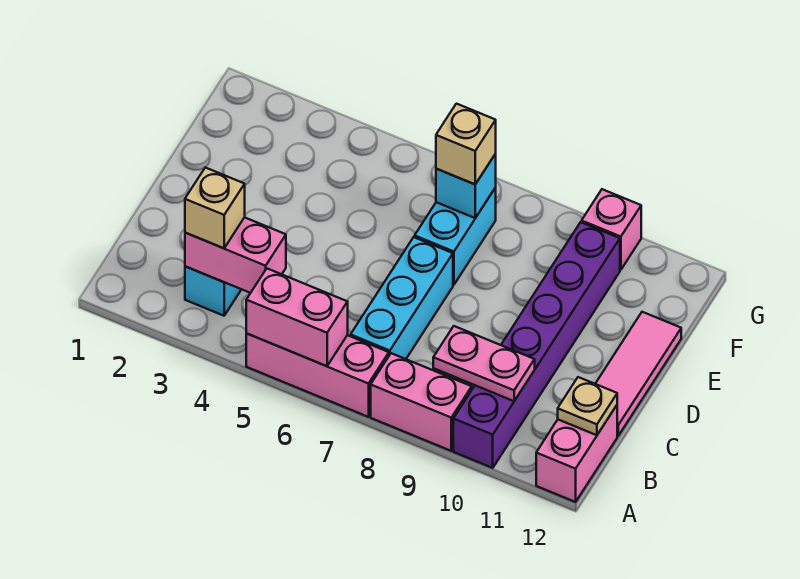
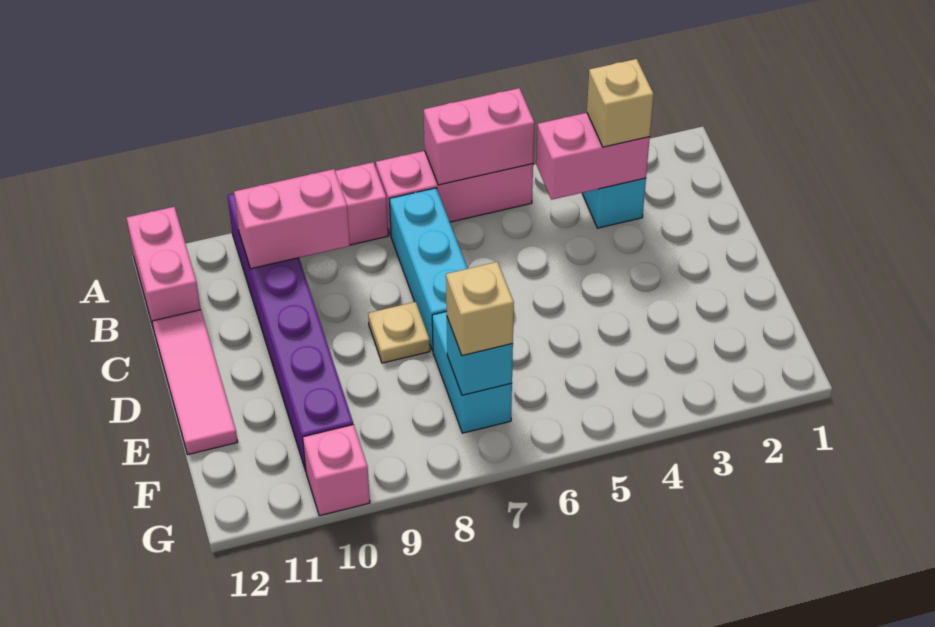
pink plate B9:B10 level 2 -> pink brick B9:B10 level 2
tan plate B12 level 2 -> tan plate D8 level 1

